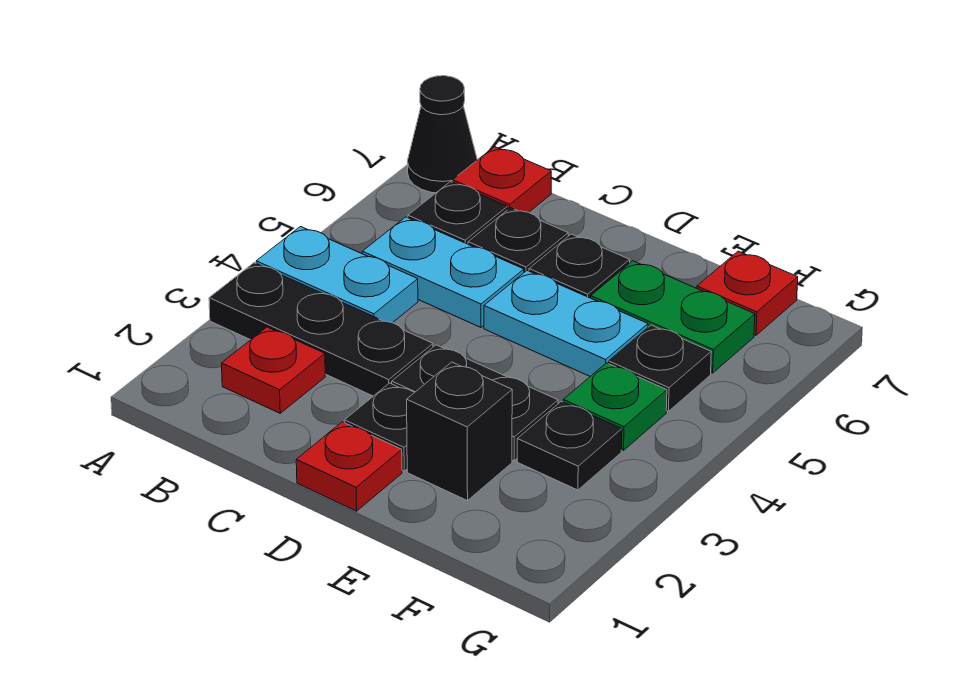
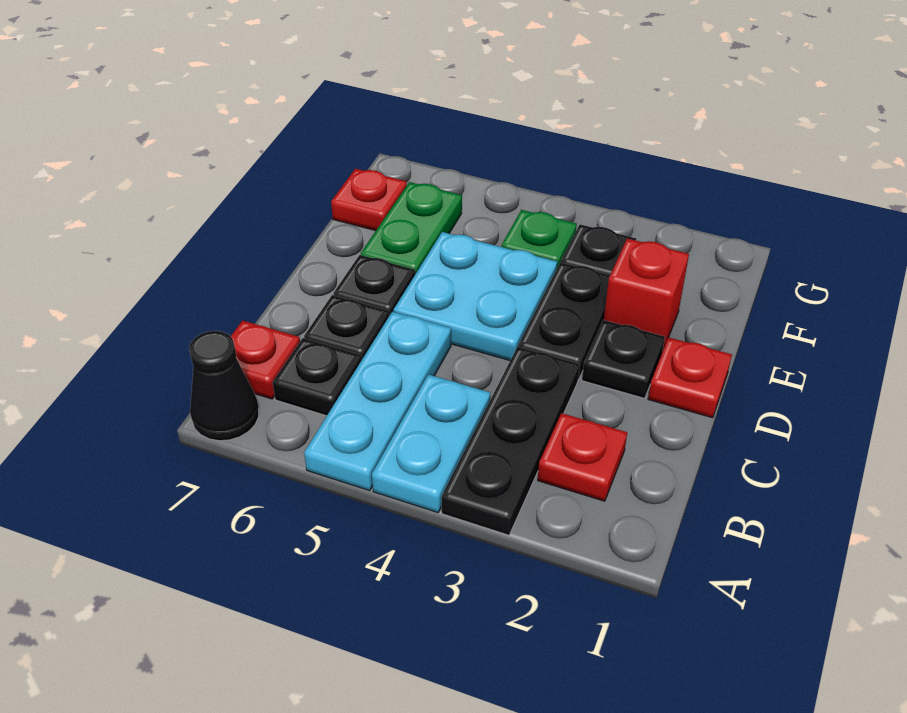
cyan plate B5:C5 level 1 -> cyan plate A5:C5 level 1
cyan plate D5:E5 level 1 -> cyan plate D4:E5 level 1
black brick E2 level 1 -> red brick E2 level 1
black plate F5 level 1 -> none

